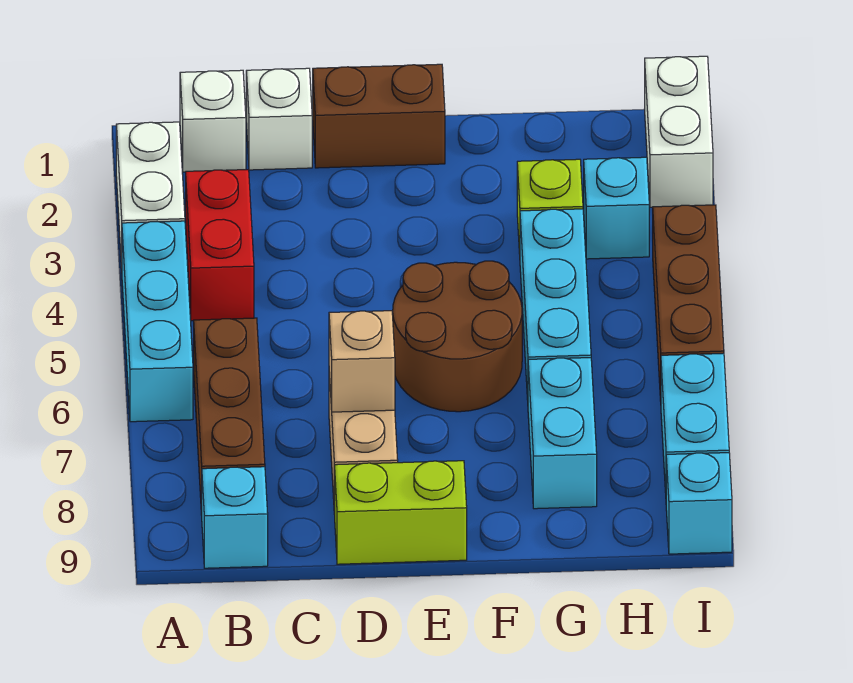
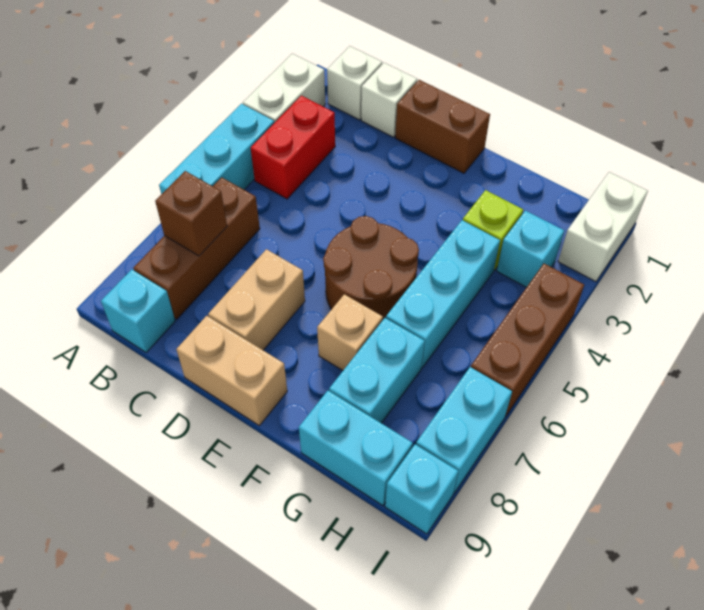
none -> brown brick B7 level 2
tan brick D7 level 2 -> tan brick F7 level 1
lime brick D9:E9 level 1 -> tan brick D9:E9 level 1
none -> cyan brick G9:H9 level 1

